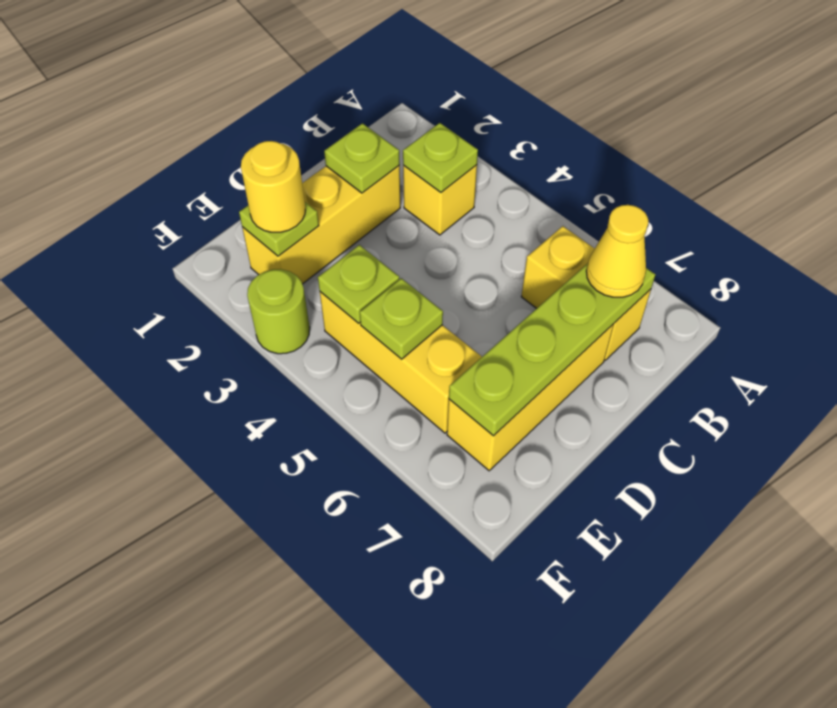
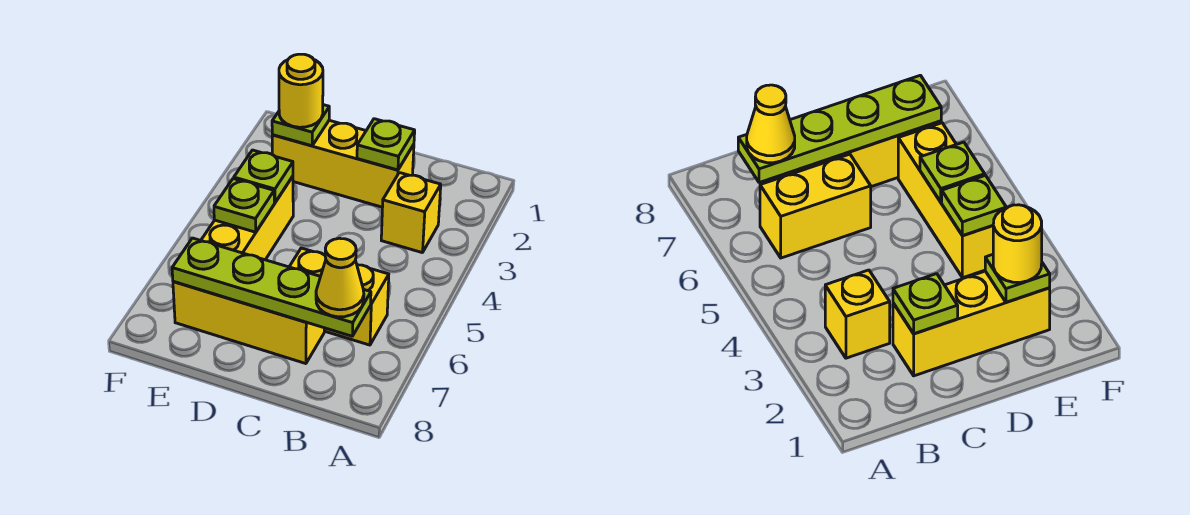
lime plate B3 level 2 -> none
yellow brick B6:B7 level 1 -> yellow brick B6:C6 level 1
lime round brick F3 level 1 -> none

